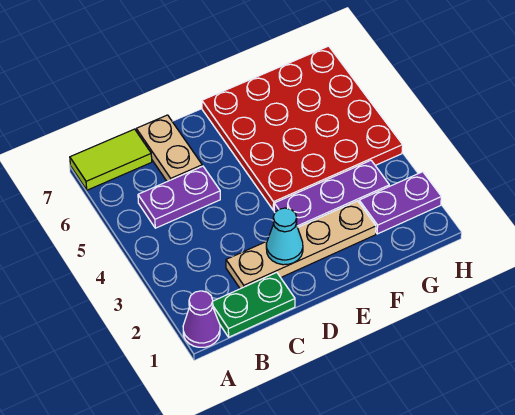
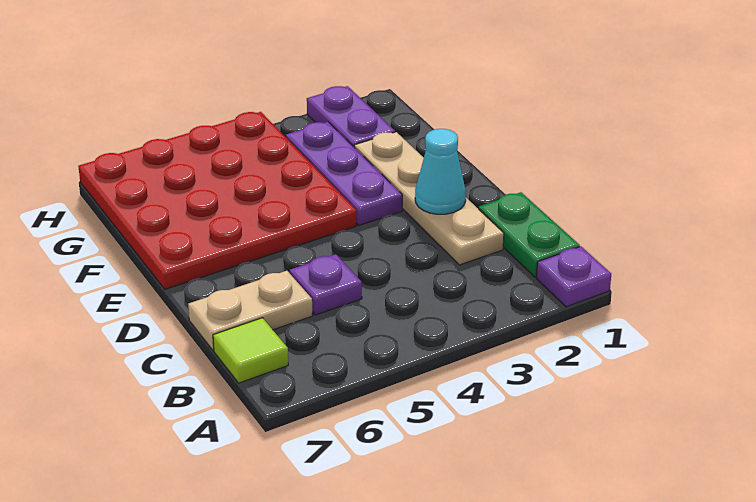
purple cone A1 level 1 -> purple plate A1 level 1
lime tile A7:B7 level 1 -> lime tile B7 level 1
purple plate B5:C5 level 1 -> purple plate C5 level 1

